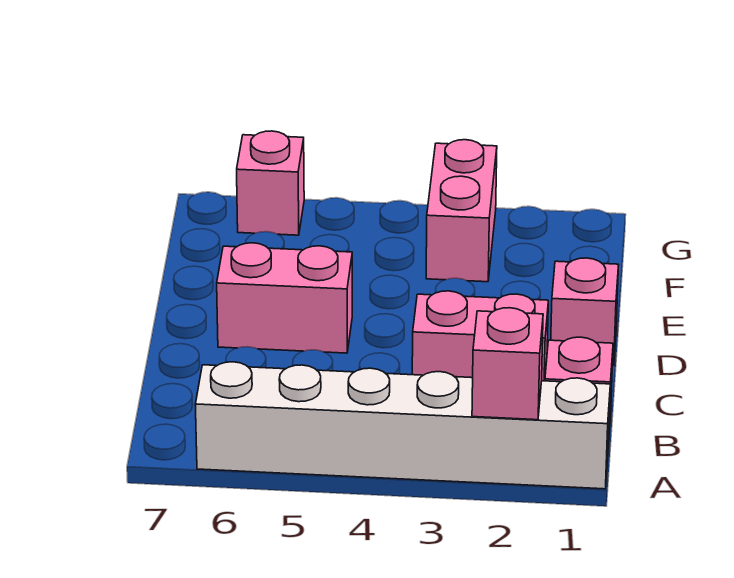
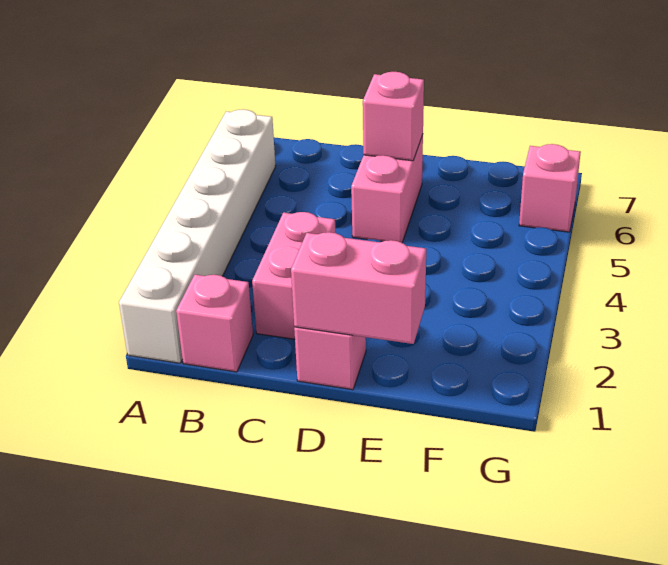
pink brick A2 level 2 -> pink brick D6 level 2
pink brick F3:G3 level 1 -> pink brick D1:E1 level 2

